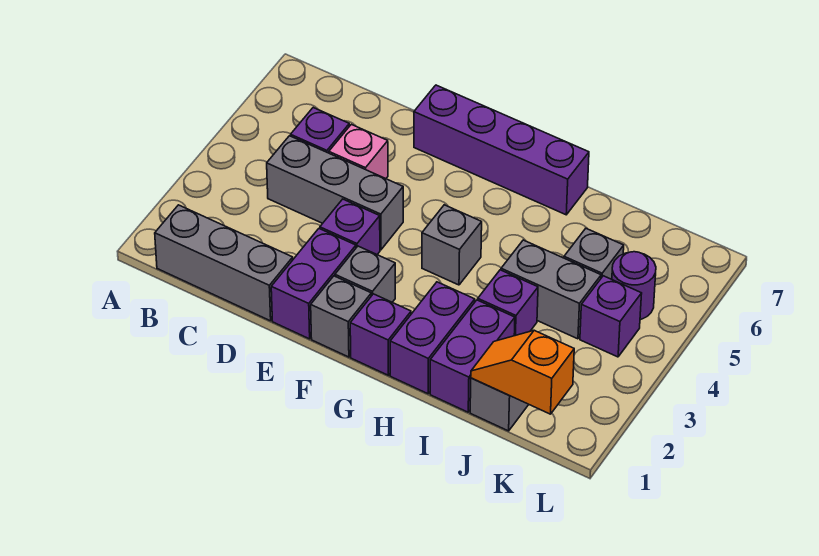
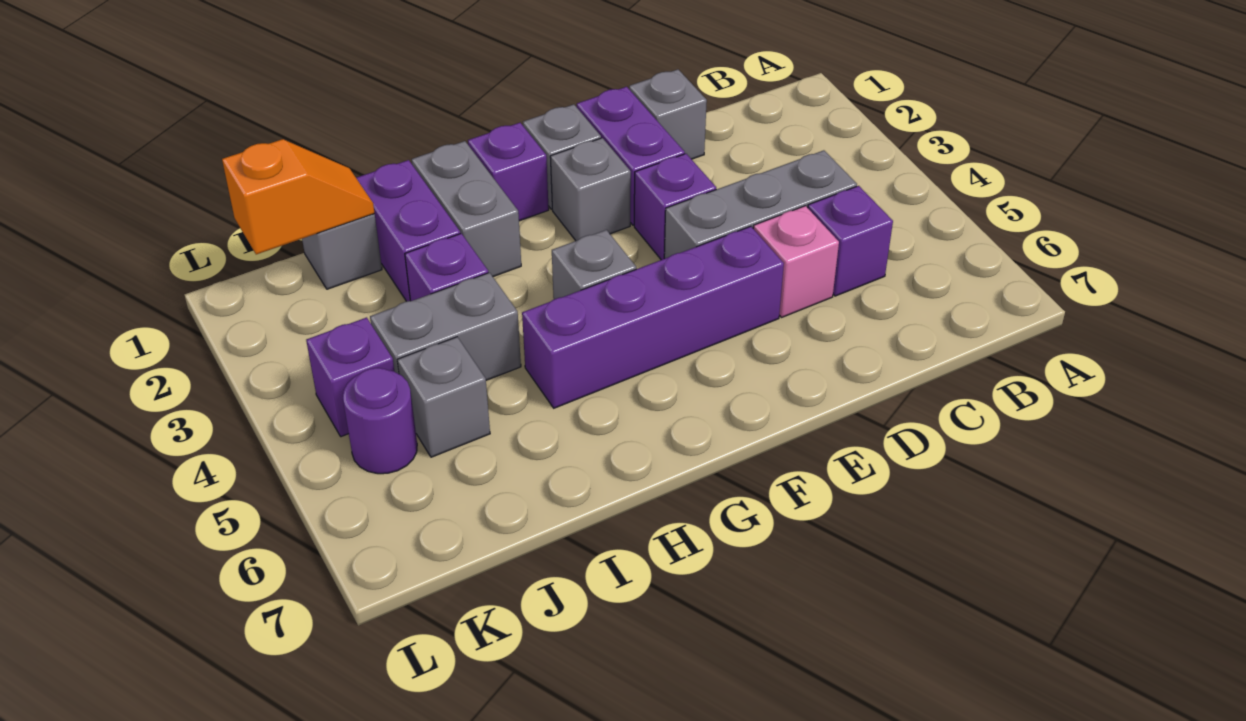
grey brick B1:D1 level 1 -> grey brick D1 level 1
purple brick E7:H7 level 1 -> purple brick E5:H5 level 1
purple brick H1:H2 level 1 -> grey brick H1:H2 level 1

